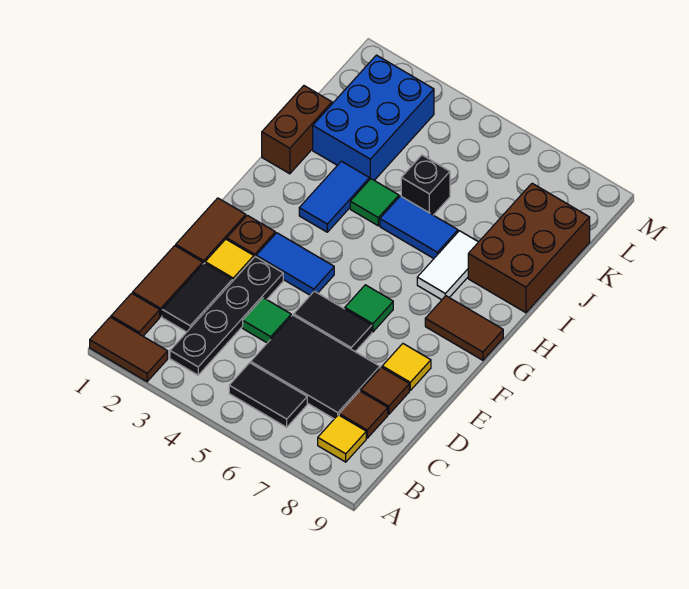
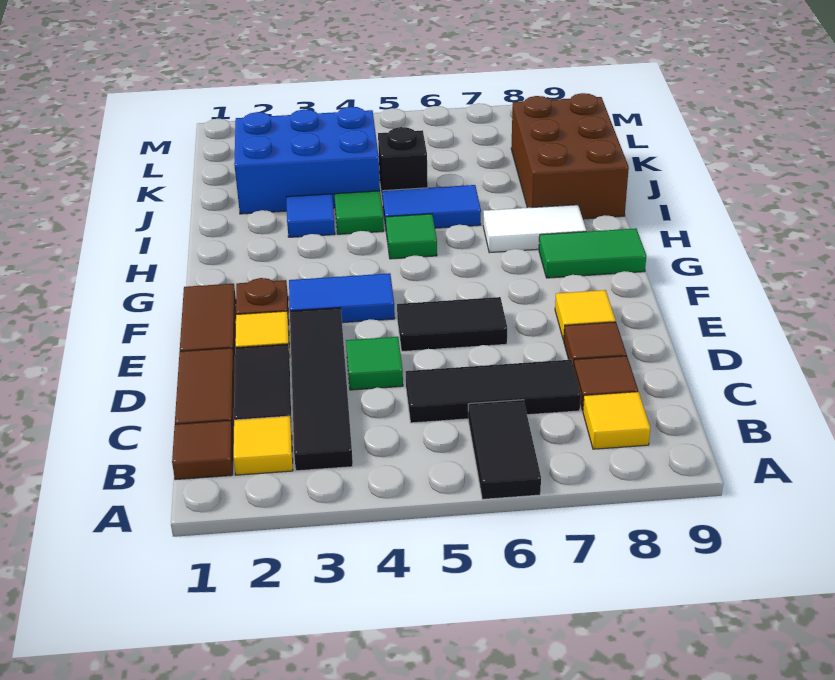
brown tile A1:A2 level 1 -> none
none -> yellow tile B2 level 1
black plate B3:E3 level 1 -> black tile B3:E3 level 1
black tile B5:B6 level 1 -> black tile A6:B6 level 1
black tile C5:D7 level 1 -> black tile C5:C7 level 1
green tile F6 level 1 -> green tile H5 level 1
brown tile G8:G9 level 1 -> green tile G8:G9 level 1
blue tile H3:I3 level 1 -> blue tile I3 level 1
white tile H7:I7 level 1 -> white tile H7:H8 level 1
brown brick I1:J1 level 1 -> none
blue brick J2:L3 level 1 -> blue brick J2:K4 level 1

